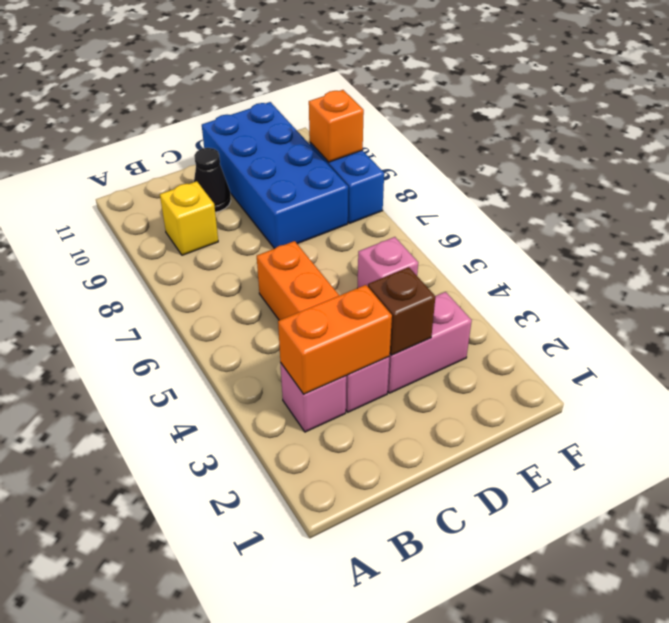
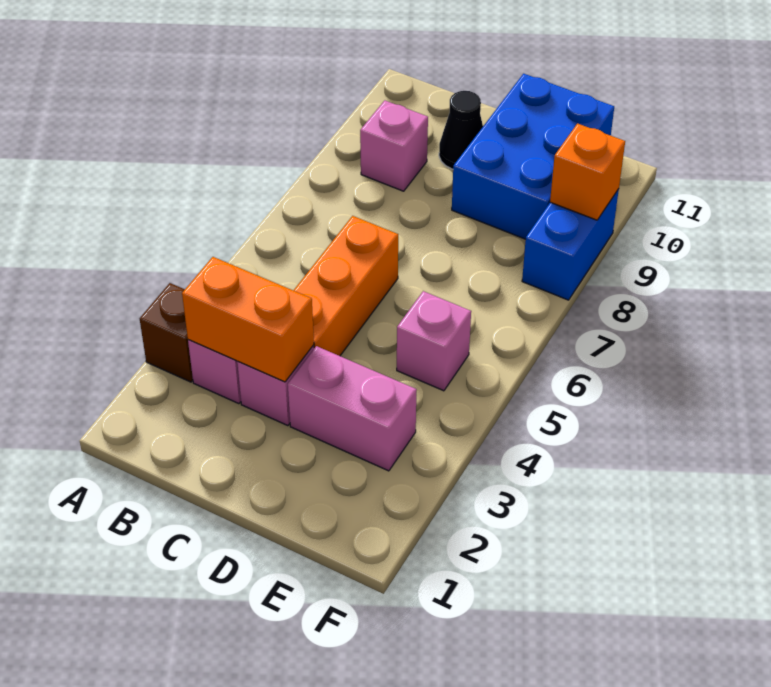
yellow brick B9 level 1 -> pink brick B9 level 1
brown brick D3 level 2 -> brown brick A3 level 1
blue brick D8:E11 level 1 -> blue brick D9:E11 level 1

